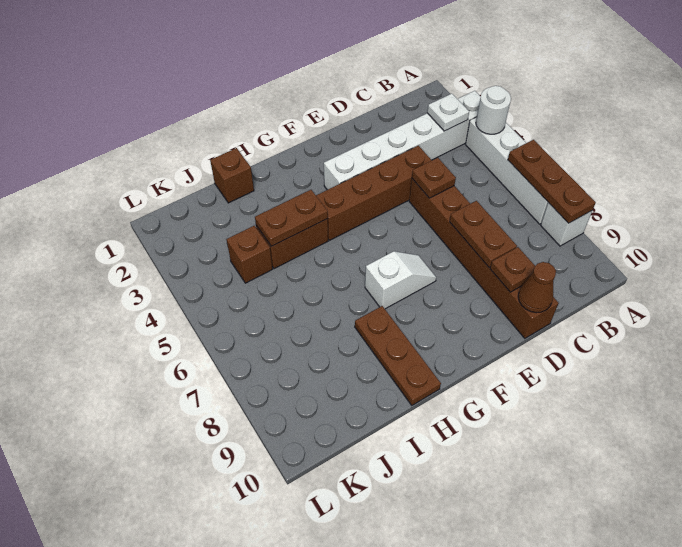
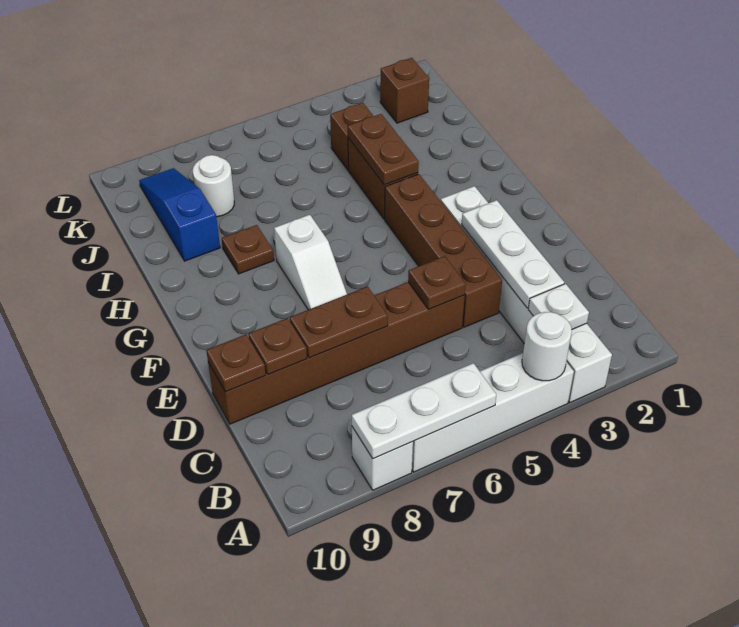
brown plate A6:A8 level 2 -> white plate A6:A8 level 2
none -> white plate C3:E3 level 2
brown cone D10 level 2 -> brown plate D10 level 2
brown plate H8:H10 level 1 -> brown plate H8 level 1
brown brick I1 level 1 -> brown brick K2 level 1
none -> blue slope I9:K9 level 1 top I
none -> white round brick J8 level 1

